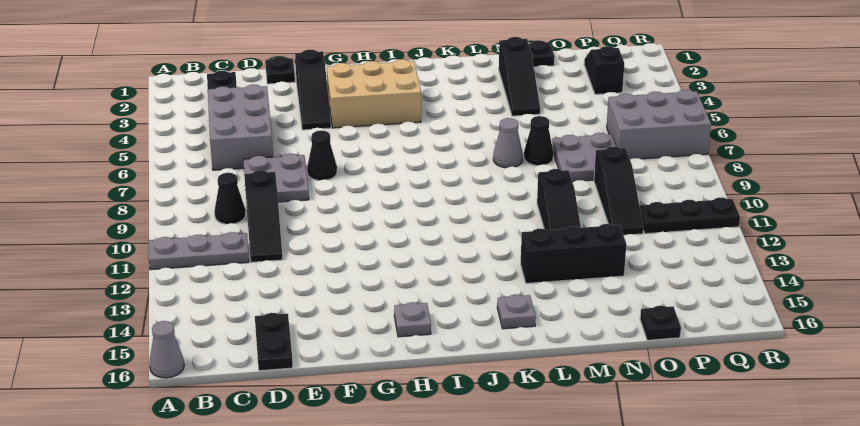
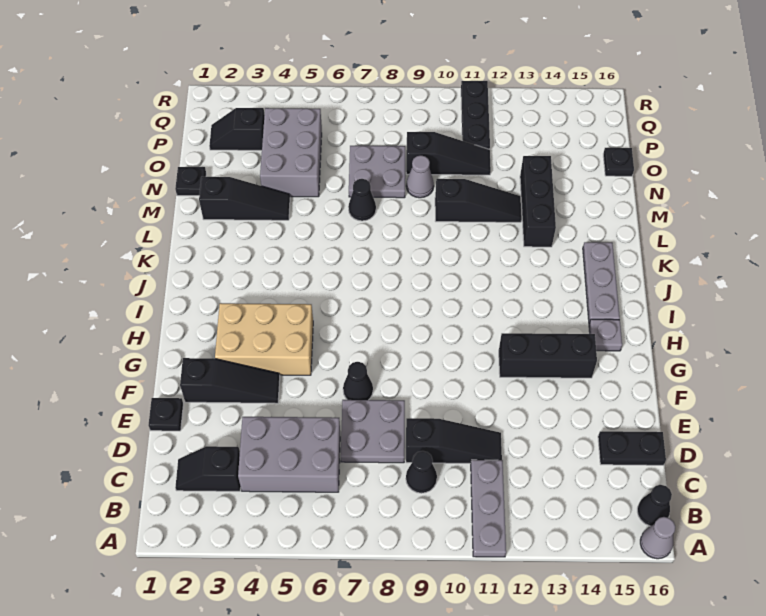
none -> black cone B16 level 1
tan brick G3:I4 level 1 -> tan brick G3:H5 level 1
none -> black brick G12:G14 level 1
grey plate K15 level 1 -> grey plate I15:K15 level 1
grey cone L7 level 1 -> grey cone N9 level 1
grey brick P6:R7 level 1 -> grey brick N4:P5 level 1

